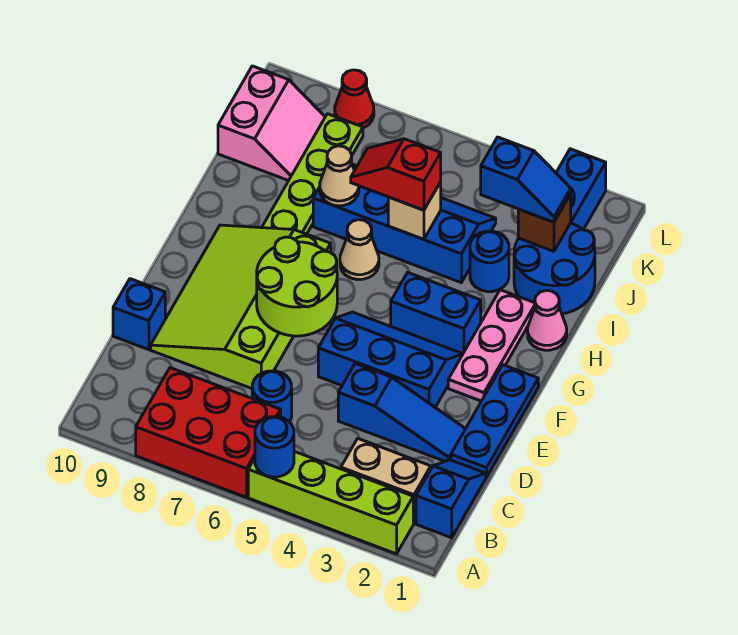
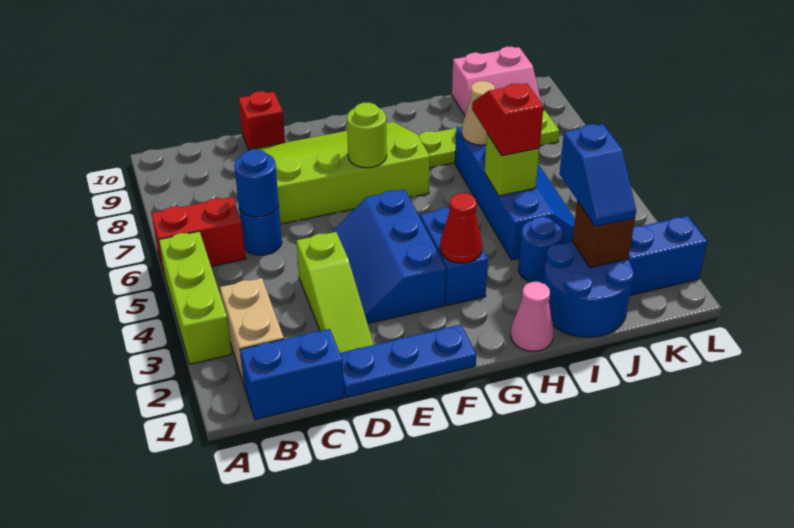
lime brick A2:A5 level 1 -> lime brick A3:A5 level 1
blue round brick A5 level 2 -> blue round brick C6 level 2
red brick A6:B8 level 1 -> red brick A6:B6 level 1
blue slope B1:C1 level 1 top B -> blue brick B1:C1 level 1
blue slope D2:D4 level 1 top 4 -> lime slope D2:D4 level 1 top 4
blue brick D10 level 1 -> red brick D10 level 1
blue slope E3:F5 level 1 top E -> blue slope E3:F5 level 1 top F
lime round brick E6:F7 level 2 -> lime round brick F7 level 2
pink plate F2:H2 level 1 -> none
tan cone H6 level 1 -> none
tan brick I5 level 2 -> lime brick I5 level 2
red cone L8 level 1 -> red cone G3 level 2

